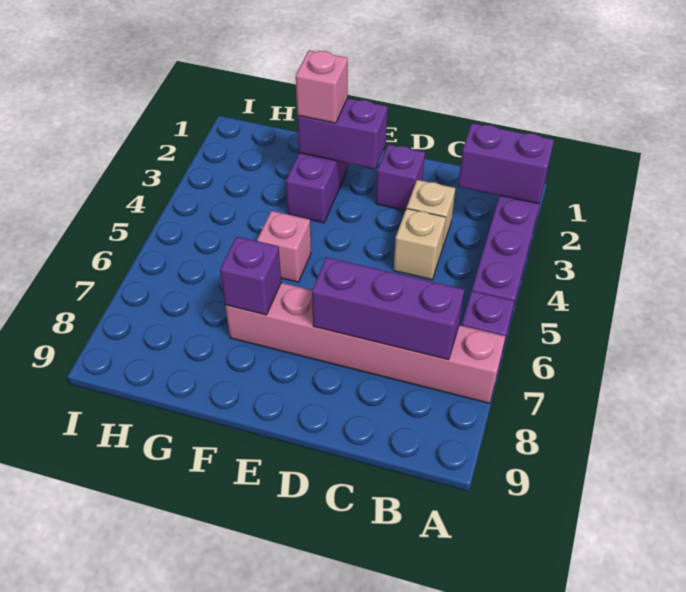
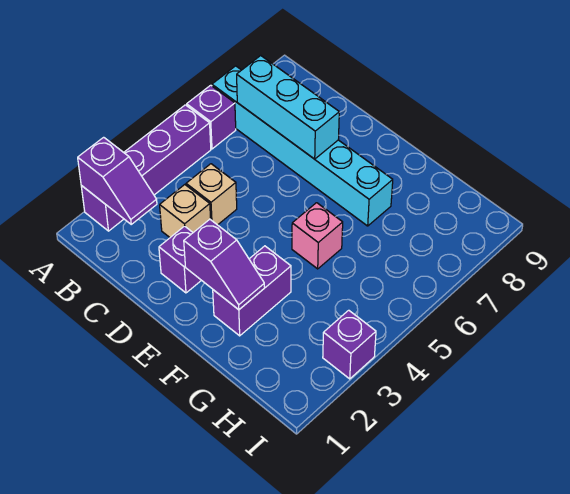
purple brick A2:B2 level 2 -> purple slope A2:B2 level 2 top A
pink brick A7:F7 level 1 -> cyan brick A7:F7 level 1
purple brick B7:D7 level 2 -> cyan brick B7:D7 level 2
purple brick E2:F2 level 2 -> purple slope E2:F2 level 2 top E
pink brick F2 level 3 -> none
purple brick F7 level 2 -> purple brick I3 level 1

